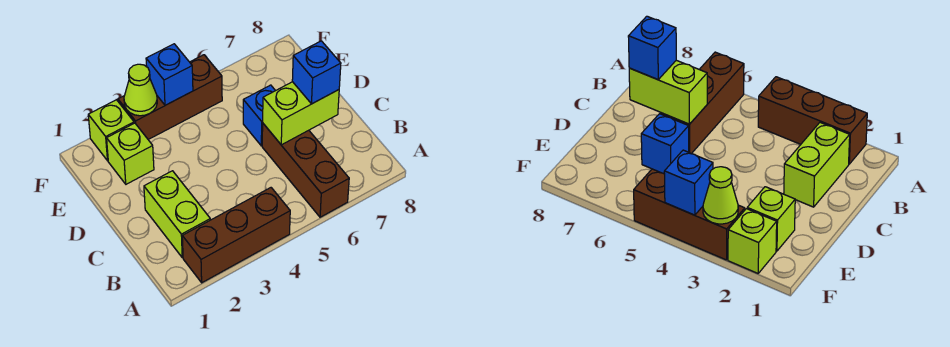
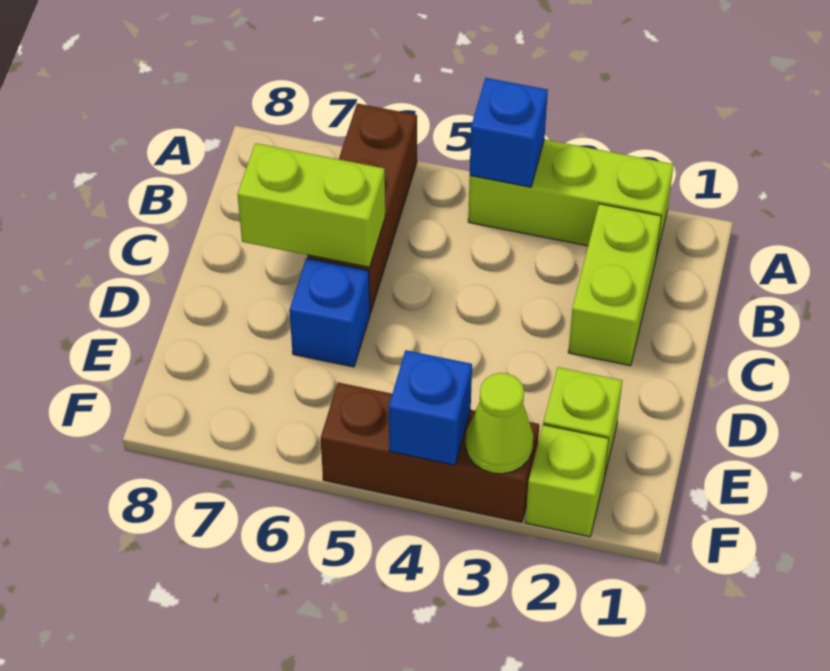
brown brick A2:A4 level 1 -> lime brick A2:A4 level 1
blue brick C7 level 3 -> blue brick A4 level 2

